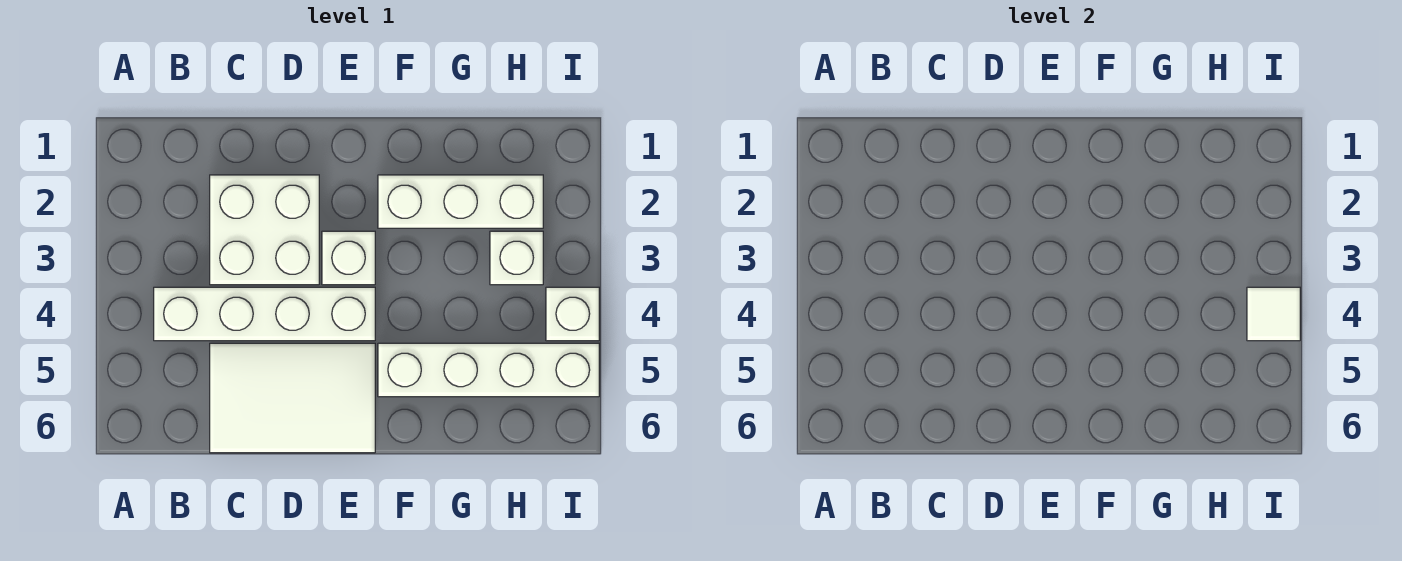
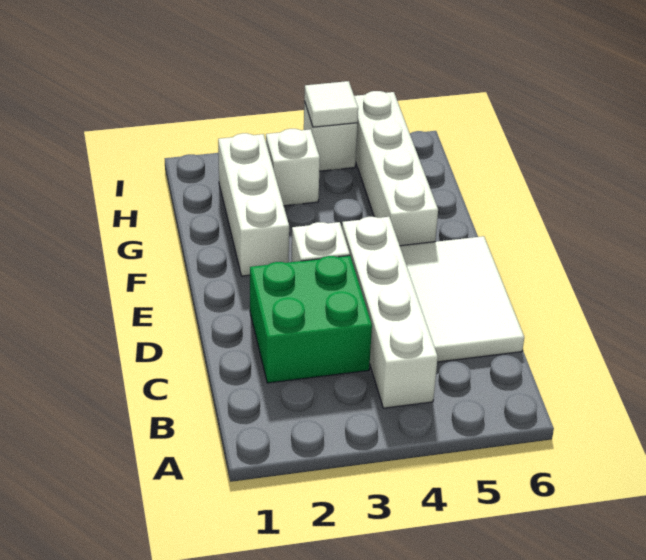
white brick C2:D3 level 1 -> green brick C2:D3 level 1

